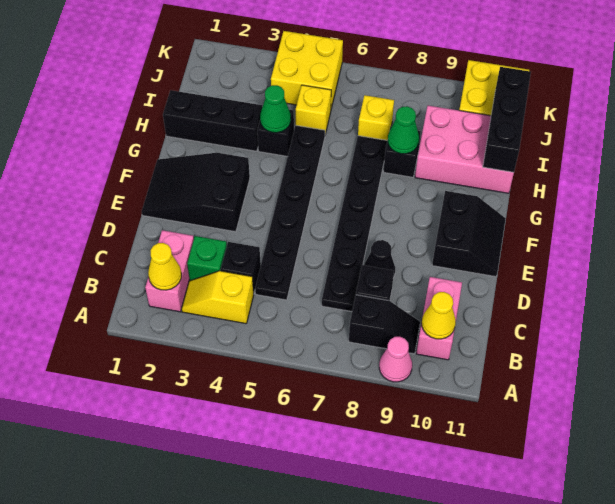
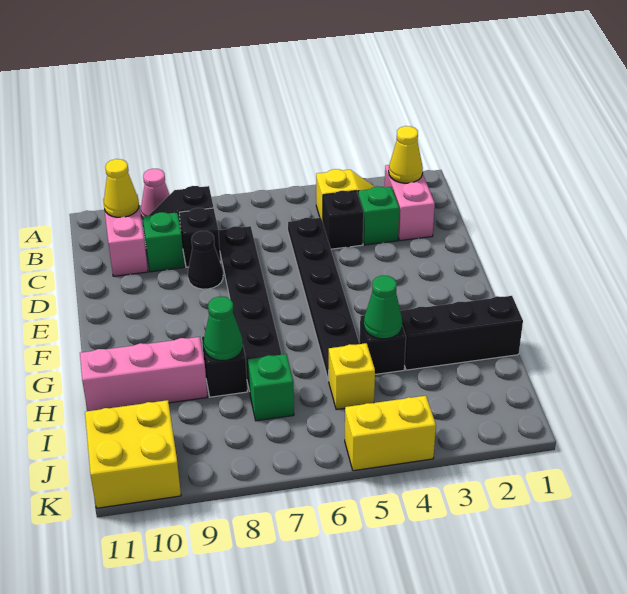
none -> green brick C9 level 1
black slope E1:F3 level 1 top 3 -> none
black slope E10:F11 level 1 top 10 -> none
pink brick H9:I11 level 1 -> pink brick H9:H11 level 1
black brick H11:J11 level 2 -> none
yellow brick I7 level 1 -> green brick I7 level 1
yellow brick J4:K5 level 1 -> yellow brick K4:K5 level 1

